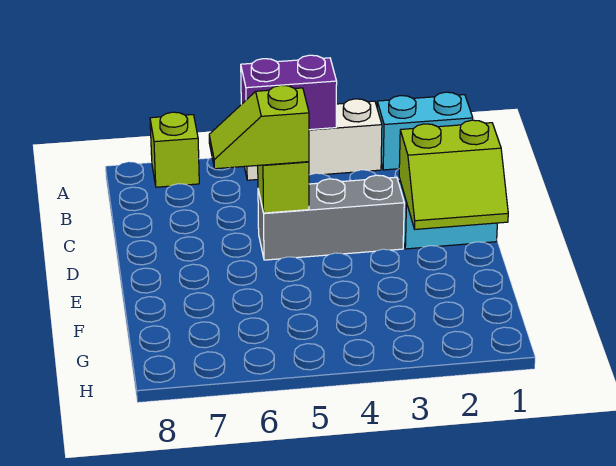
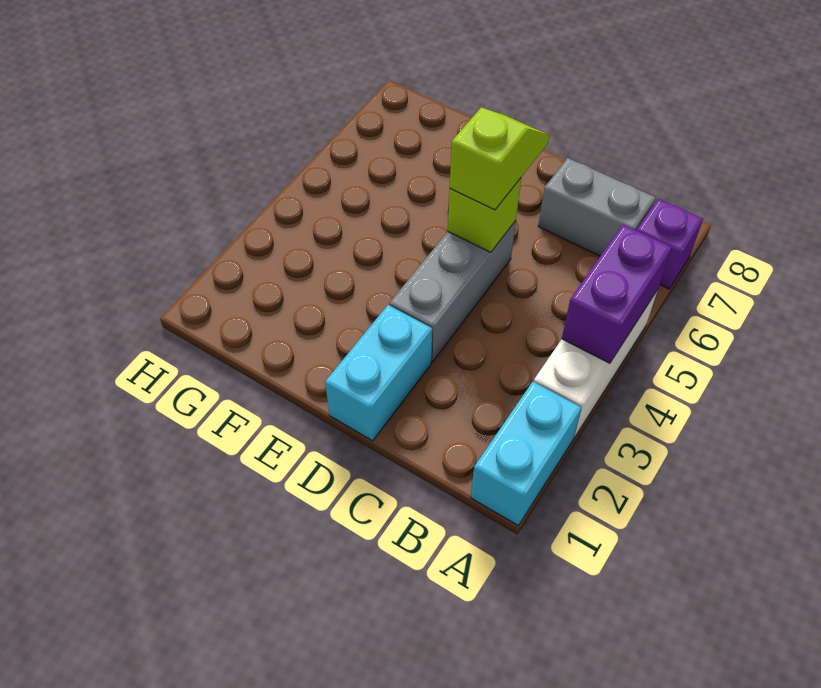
lime brick A7 level 1 -> purple brick A7 level 1
none -> grey brick B7:C7 level 1
lime slope D1:E2 level 2 top D -> none

